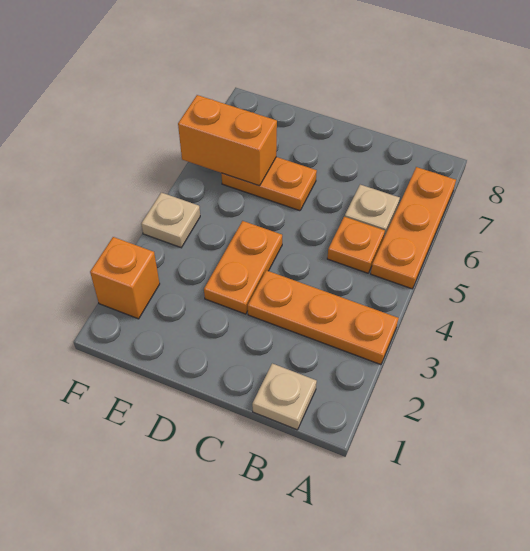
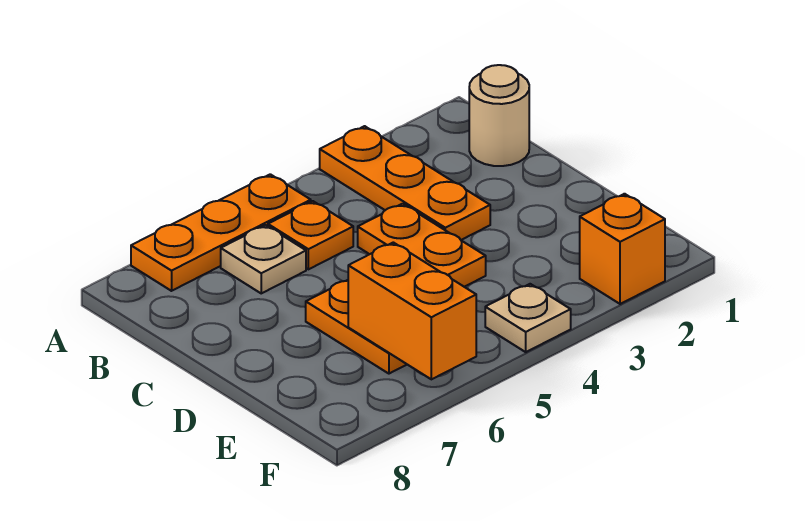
tan plate B1 level 1 -> tan round brick B1 level 1
orange plate D3:D4 level 1 -> orange plate C4:D4 level 1

